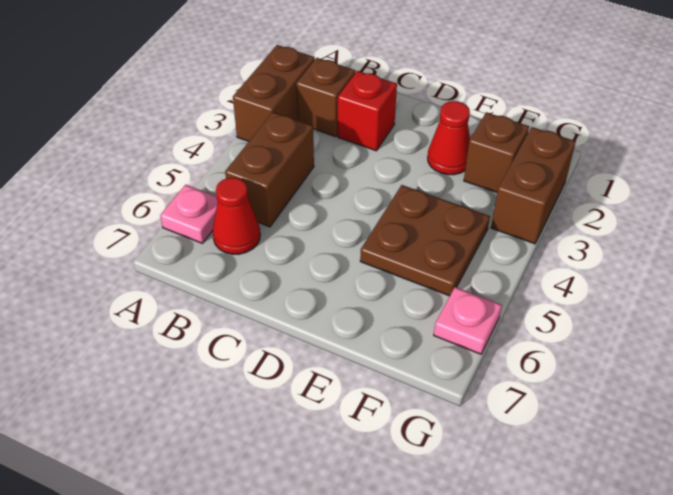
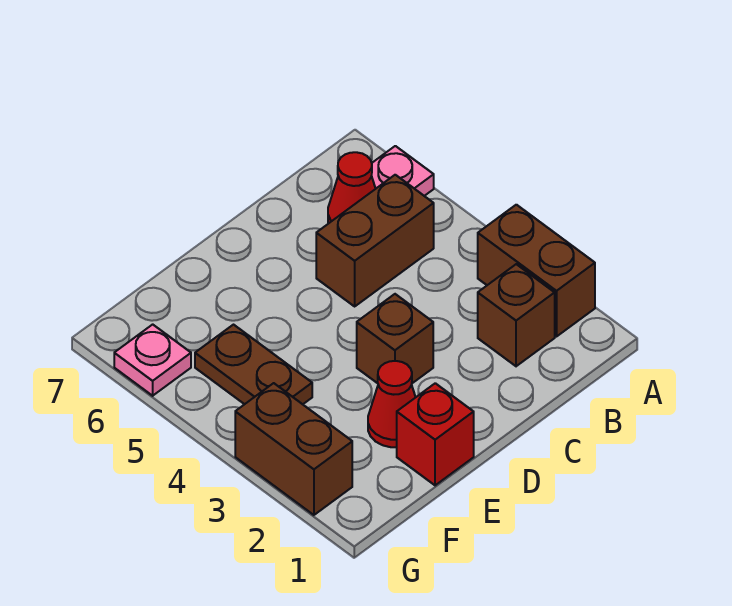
brown brick B4:B5 level 1 -> brown brick B5:C5 level 1
red brick C2 level 1 -> red brick E1 level 1
brown plate E4:F5 level 1 -> brown plate F4:F5 level 1
brown brick F2 level 1 -> brown brick D3 level 1

